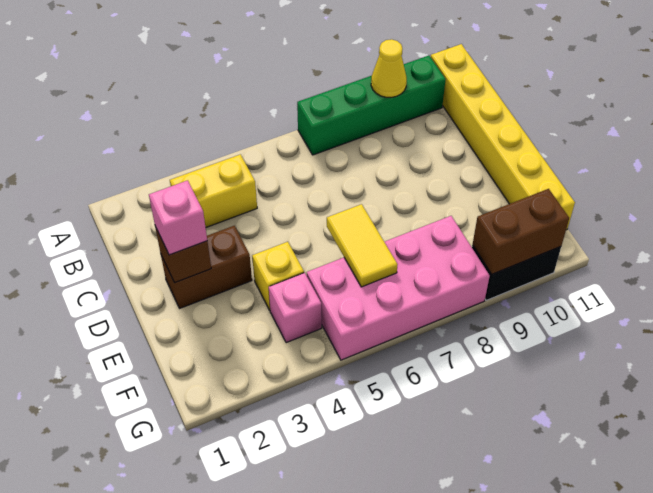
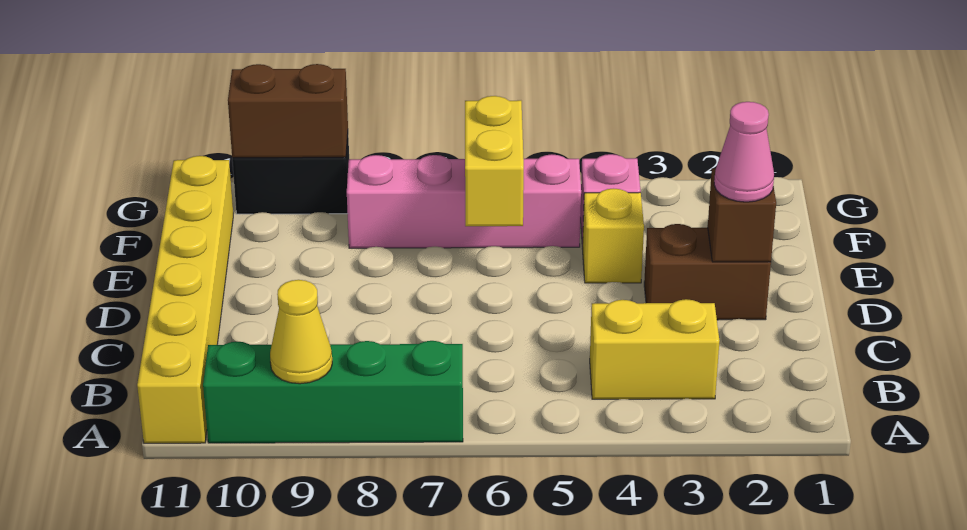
pink brick D2 level 3 -> pink cone D2 level 3
yellow tile E6:F6 level 2 -> yellow brick E6:F6 level 2
pink brick F5:G8 level 1 -> pink brick F5:F8 level 1

